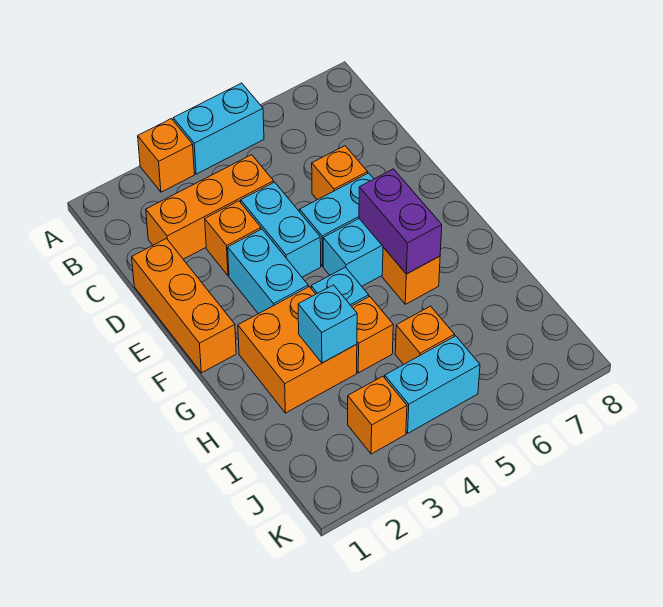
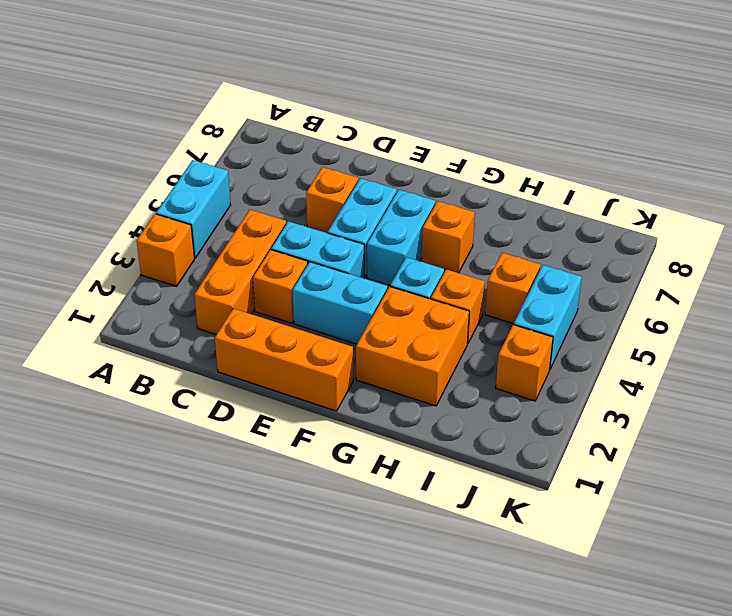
purple brick F6:G6 level 2 -> none
cyan brick H3 level 2 -> none

